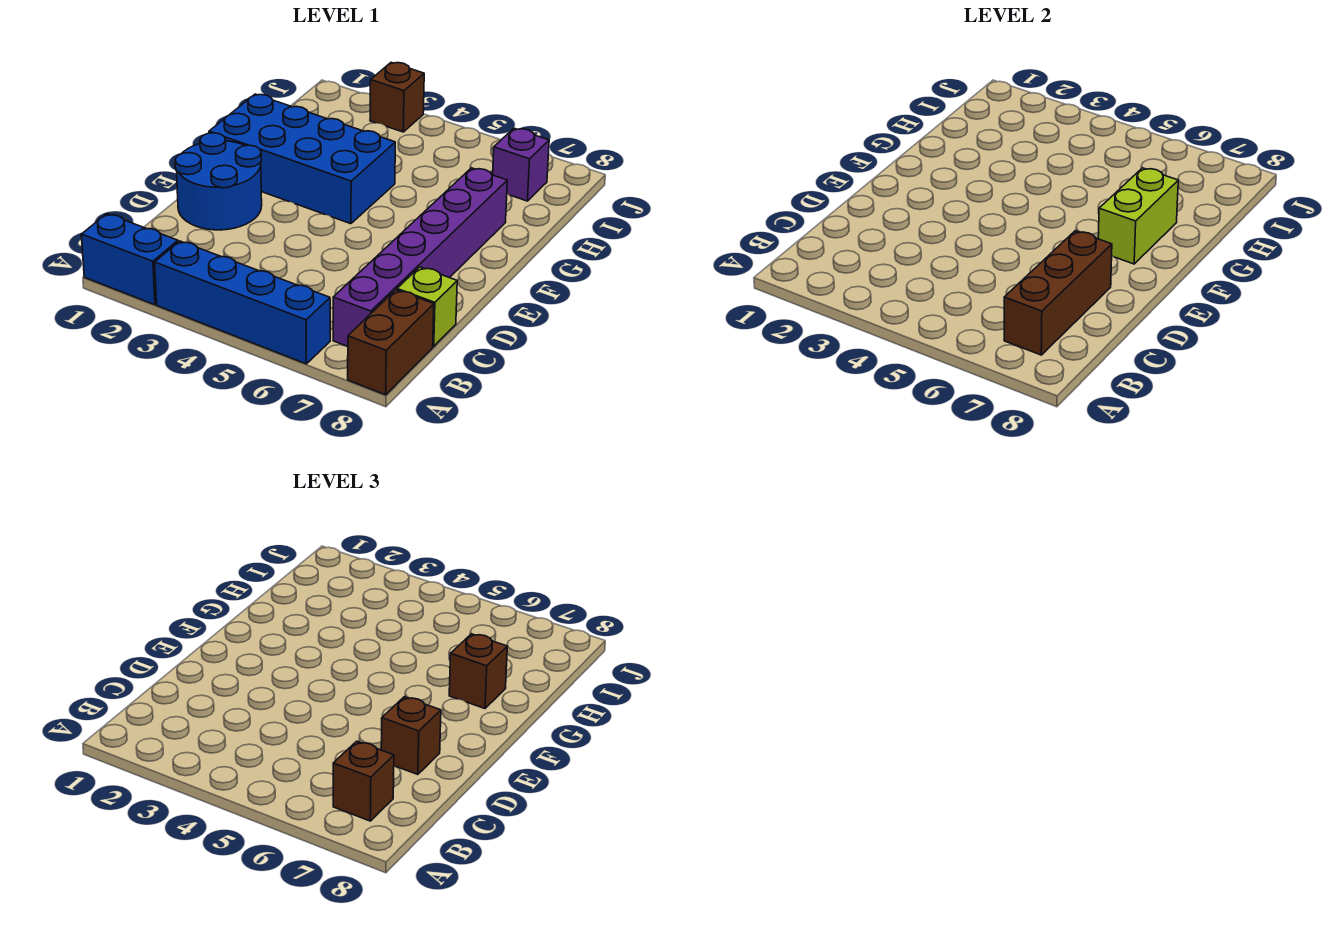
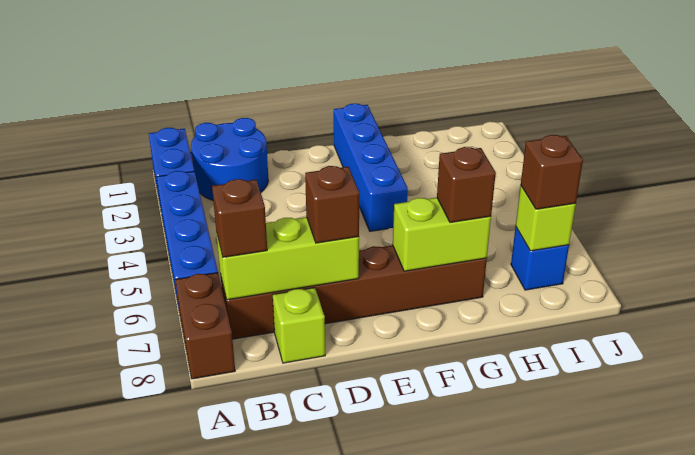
brown brick A8:B8 level 1 -> brown brick A7:A8 level 1
purple brick B7:G7 level 1 -> brown brick B7:G7 level 1
brown brick B7:D7 level 2 -> lime brick B7:D7 level 2
blue round brick D1:E2 level 1 -> blue round brick B1:C2 level 1
blue brick F1:G4 level 1 -> blue brick F1:F4 level 1
purple brick I7 level 1 -> blue brick I7 level 1
none -> lime brick I7 level 2
brown brick J3 level 1 -> brown brick I7 level 3

